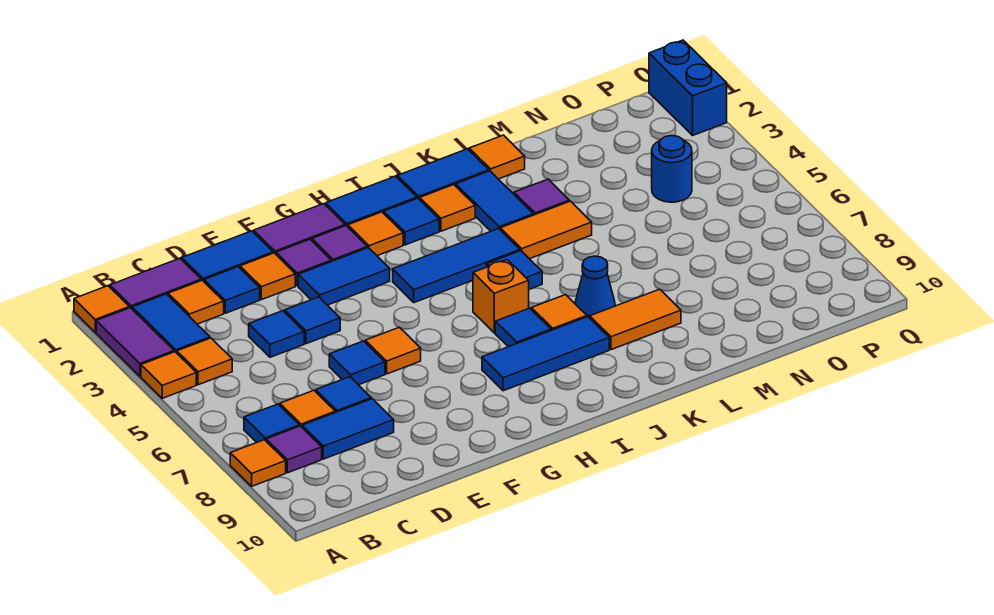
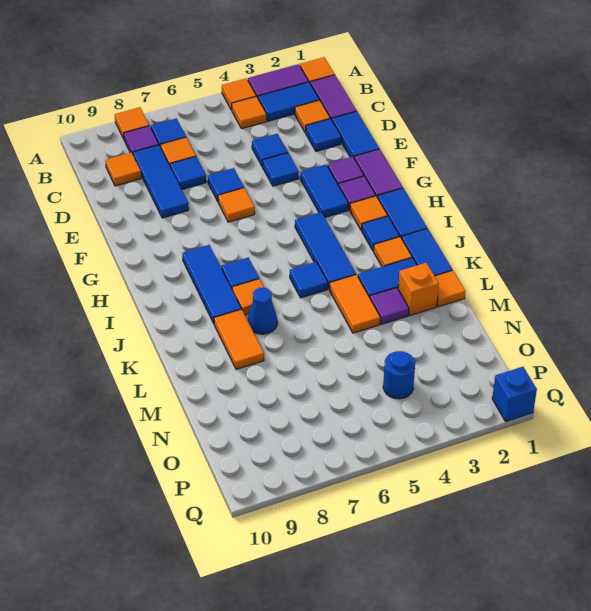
blue tile C8:D8 level 1 -> blue tile C8:E8 level 1
orange tile E2 level 1 -> orange tile C9 level 1
orange brick I6 level 1 -> orange brick L2 level 1
blue brick Q1:Q2 level 1 -> blue brick Q1 level 1

